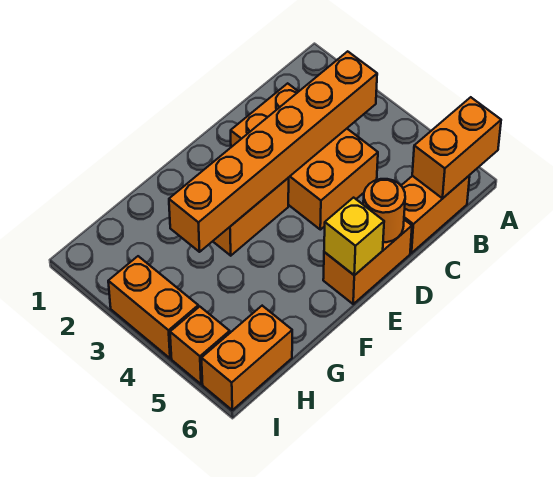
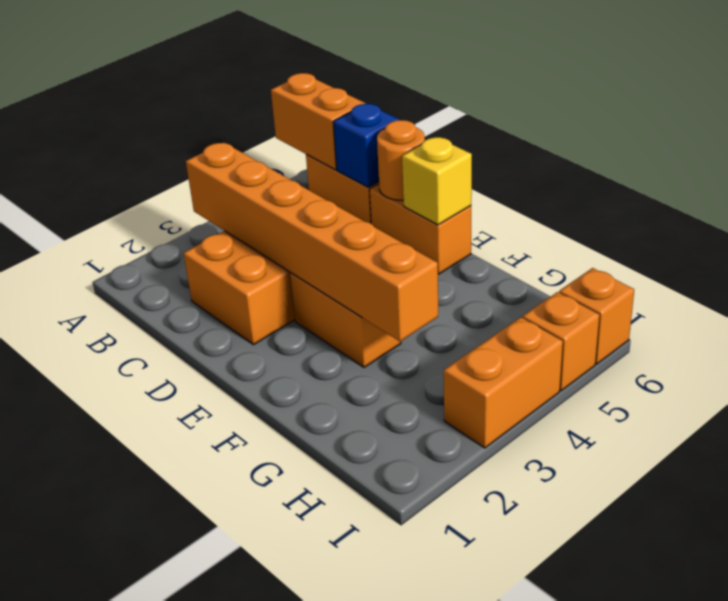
none -> blue brick C6 level 2
orange brick H6:I6 level 1 -> orange brick I6 level 1

